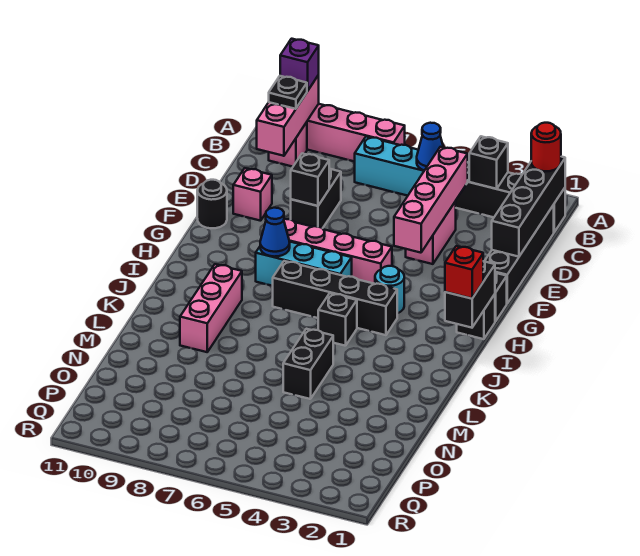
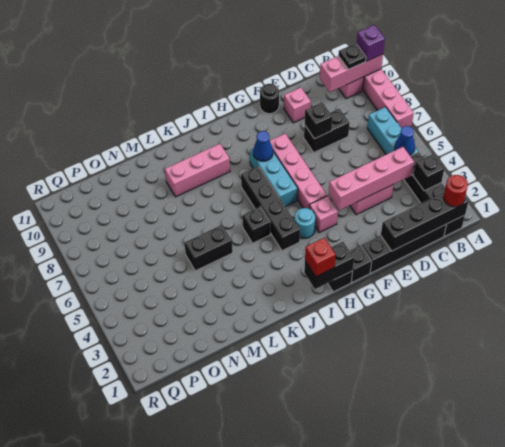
none -> pink brick G4 level 1

